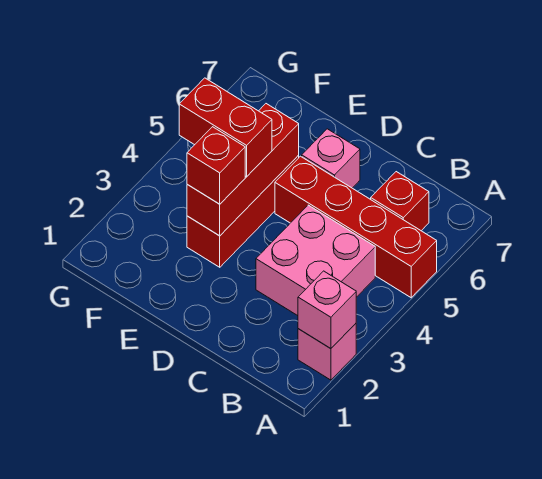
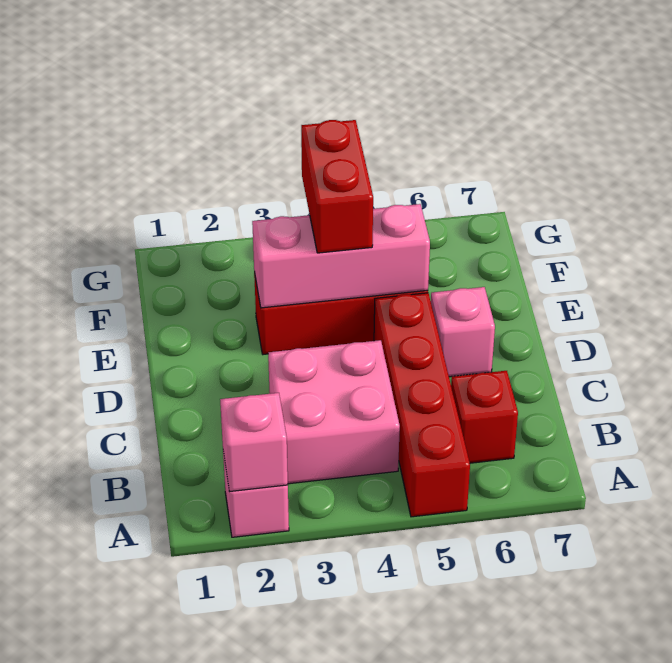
red brick E3:E5 level 2 -> pink brick E3:E5 level 2
red brick E3 level 3 -> none

